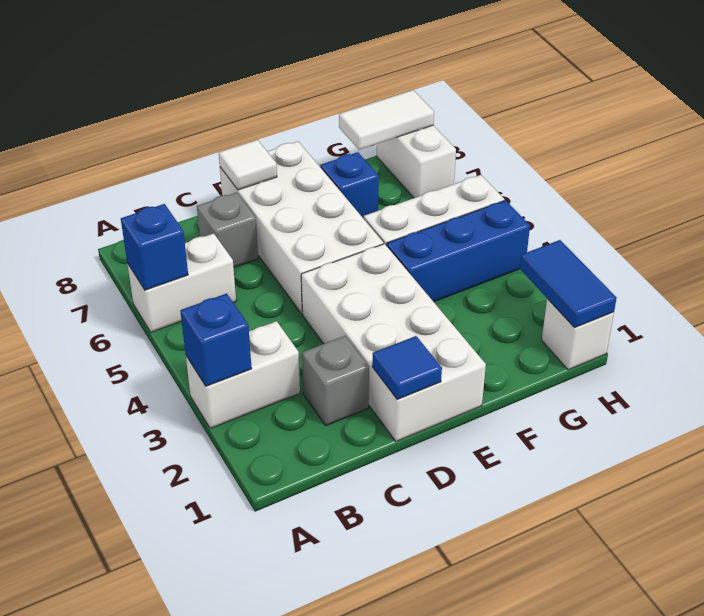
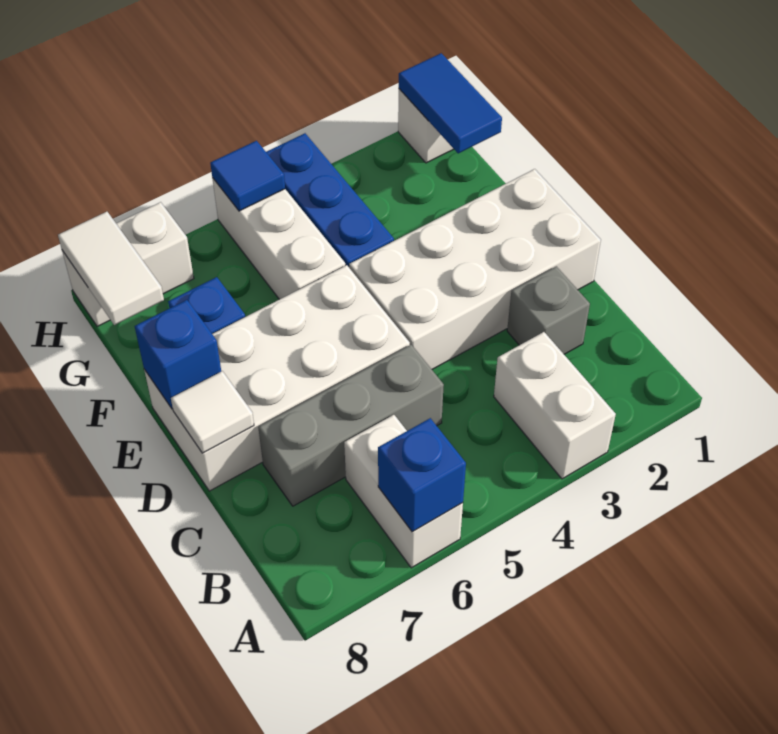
blue brick A3 level 2 -> blue brick E8 level 2
grey brick C7 level 1 -> grey brick C5:C7 level 1
blue tile D1 level 2 -> blue tile H5 level 2
blue tile H1:H2 level 2 -> blue tile G1:H1 level 2

